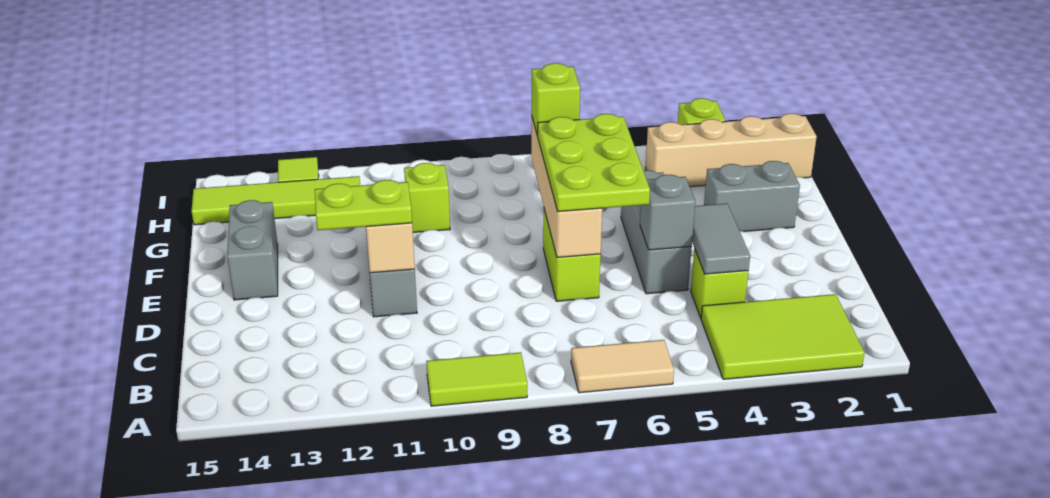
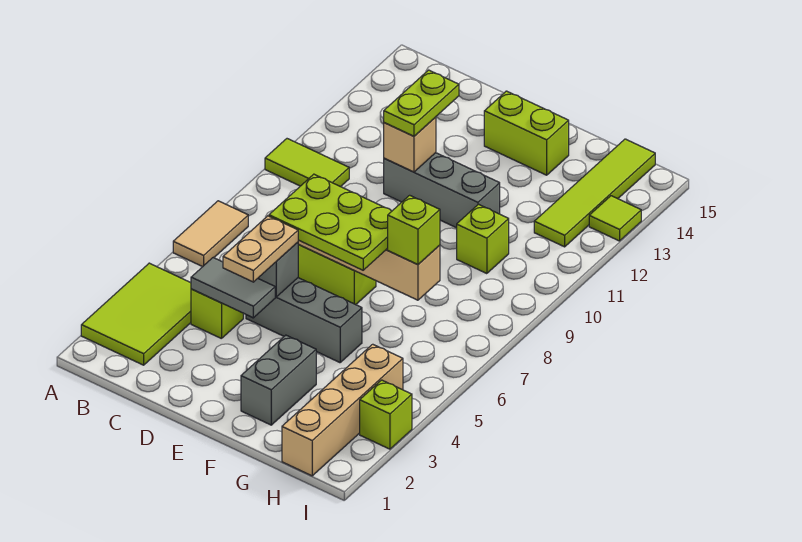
lime tile A9:A10 level 1 -> lime tile A10:B10 level 1
none -> tan plate D4:D5 level 3
grey brick E14:F14 level 1 -> lime brick E14:F14 level 1

